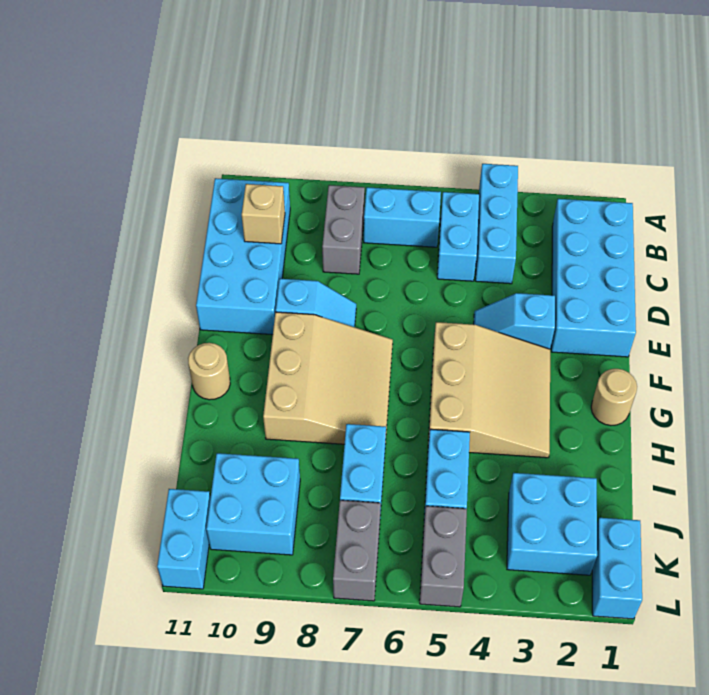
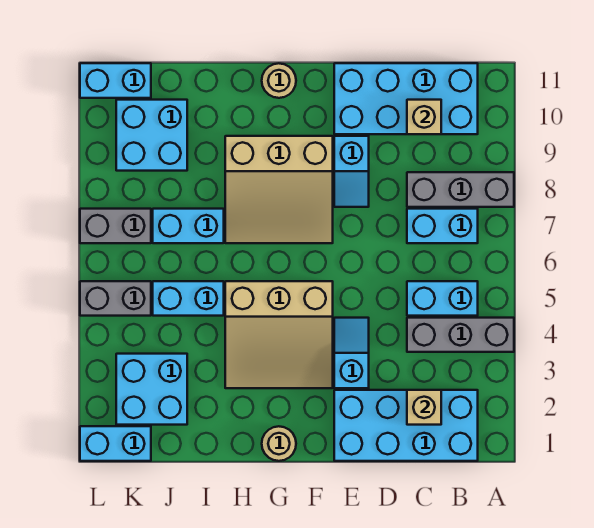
cyan brick A4:C4 level 1 -> grey brick A4:C4 level 1
cyan brick B6:B7 level 1 -> cyan brick B7:C7 level 1
grey brick B8:C8 level 1 -> grey brick A8:C8 level 1
none -> tan brick C2 level 2

